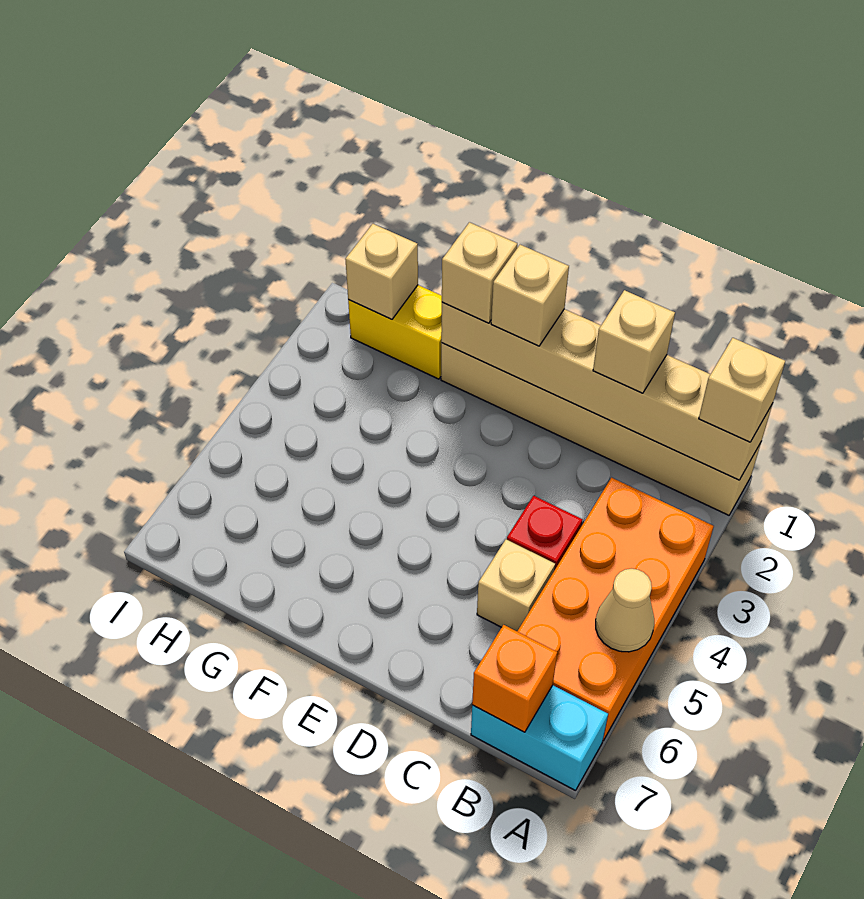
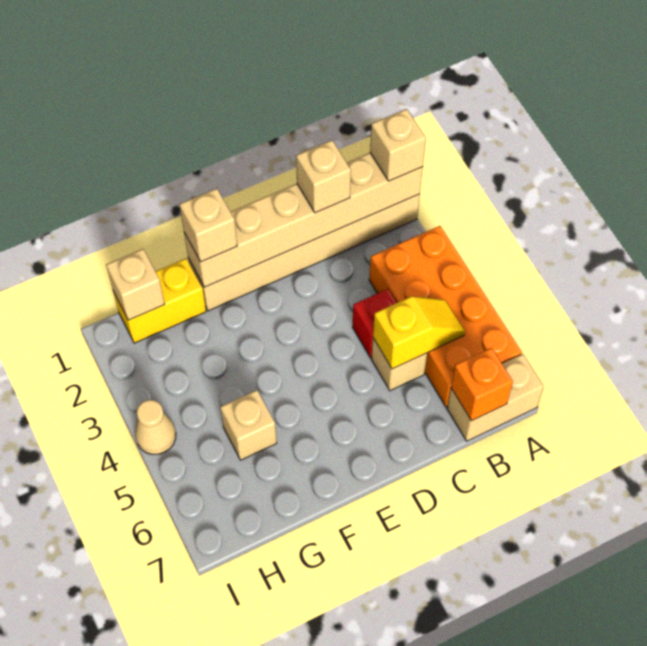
tan cone A5 level 2 -> tan cone I4 level 1
cyan brick A7:B7 level 1 -> tan brick A7:B7 level 1
none -> yellow slope B5:C5 level 2 top C
tan brick E1 level 3 -> tan brick G5 level 1

